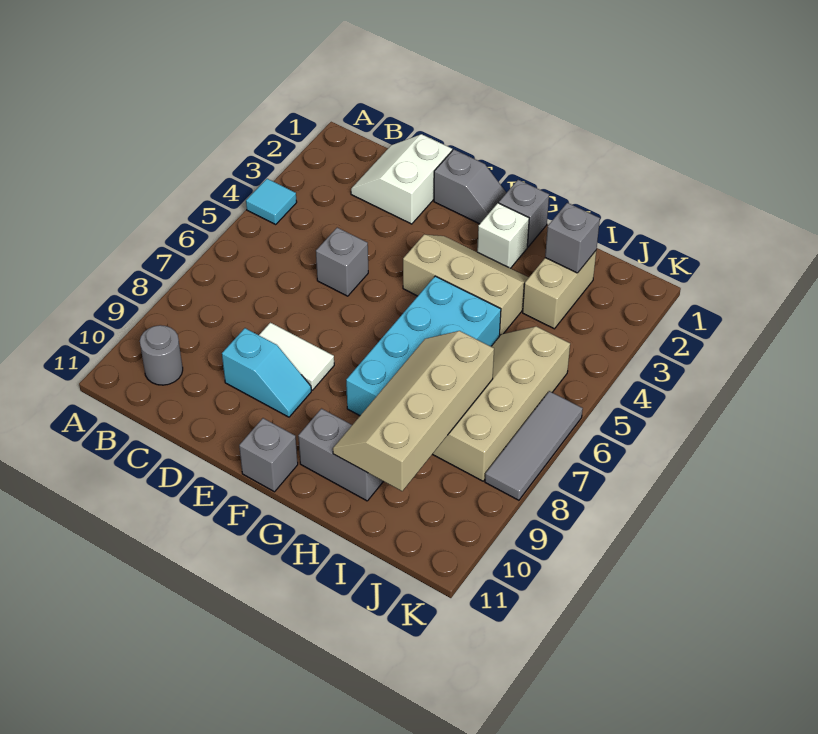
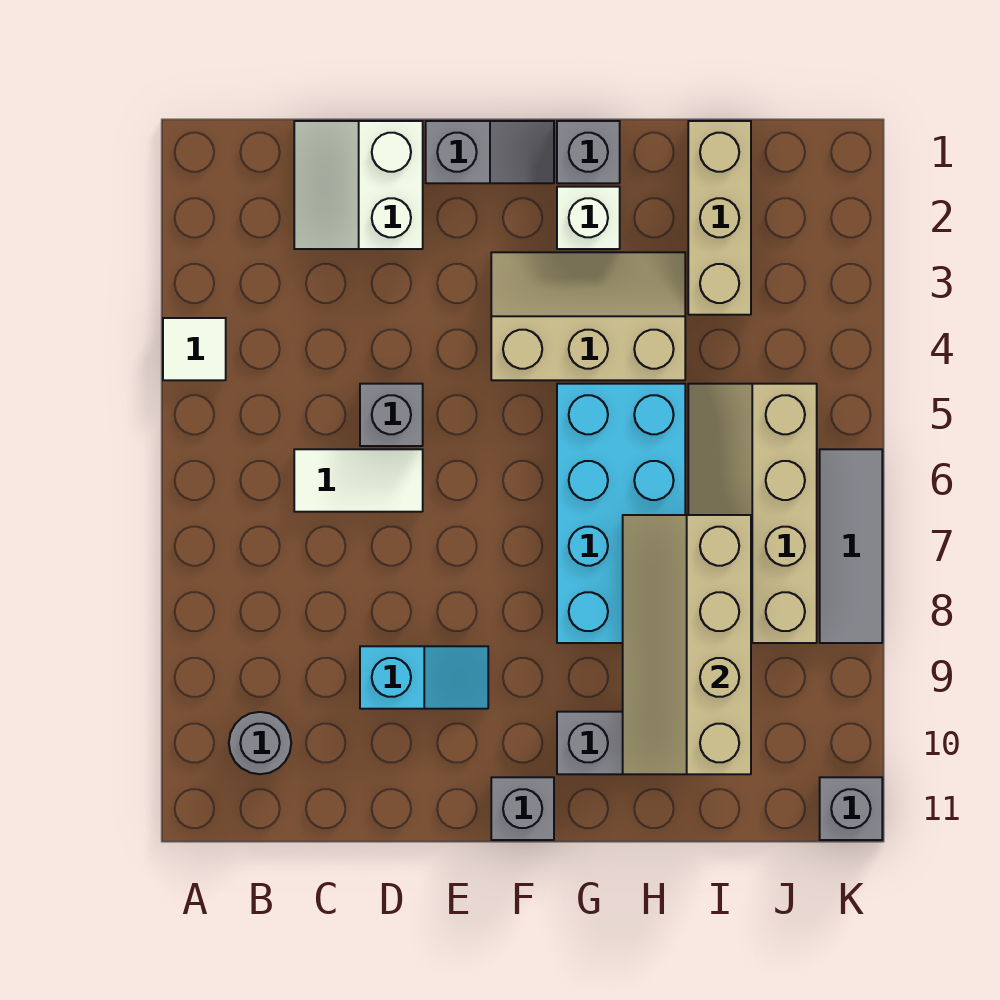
cyan tile A4 level 1 -> white tile A4 level 1
white tile D8:E8 level 1 -> white tile C6:D6 level 1
tan brick I2:I3 level 1 -> tan brick I1:I3 level 1
grey brick I2 level 2 -> grey brick K11 level 1

